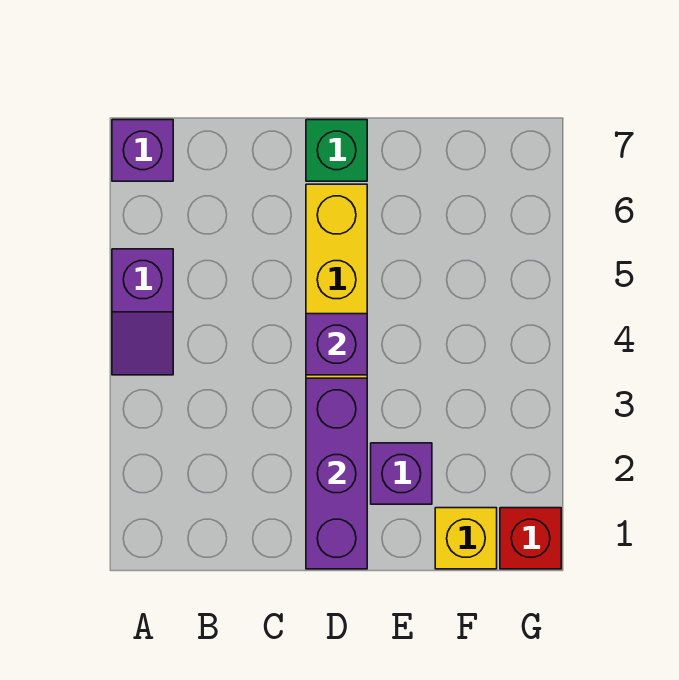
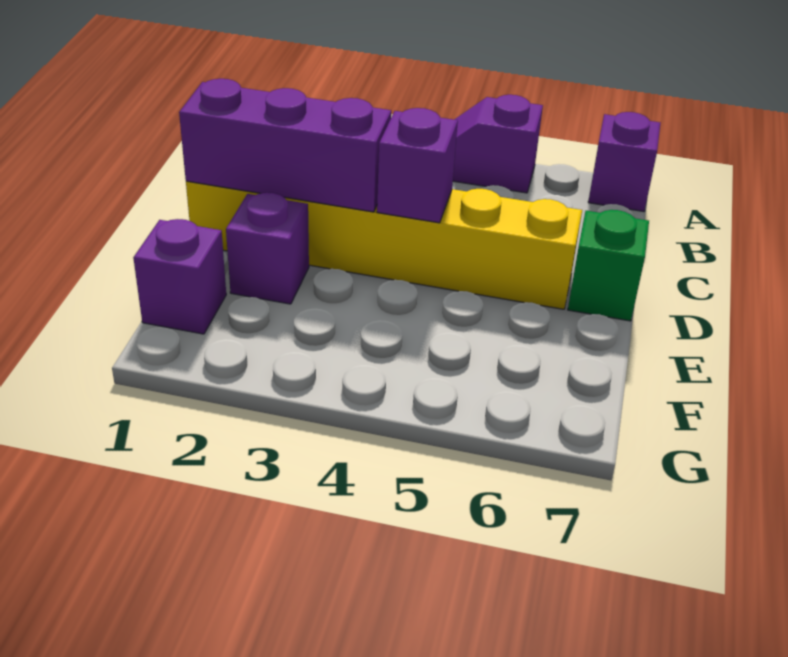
yellow brick F1 level 1 -> purple brick F1 level 1
red brick G1 level 1 -> none

